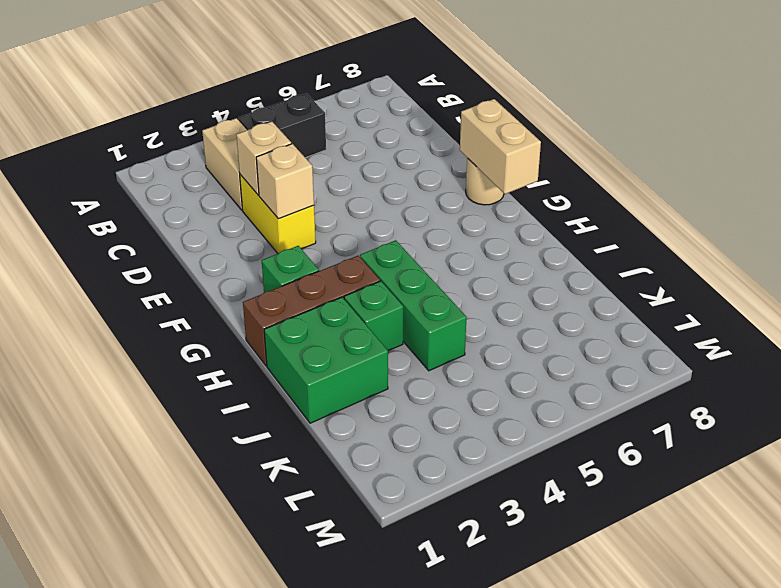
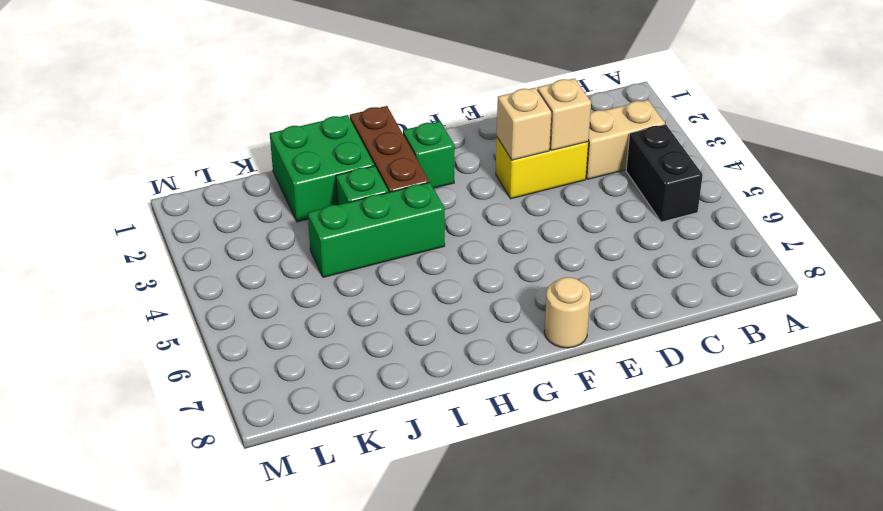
tan brick F8:G8 level 2 -> none

